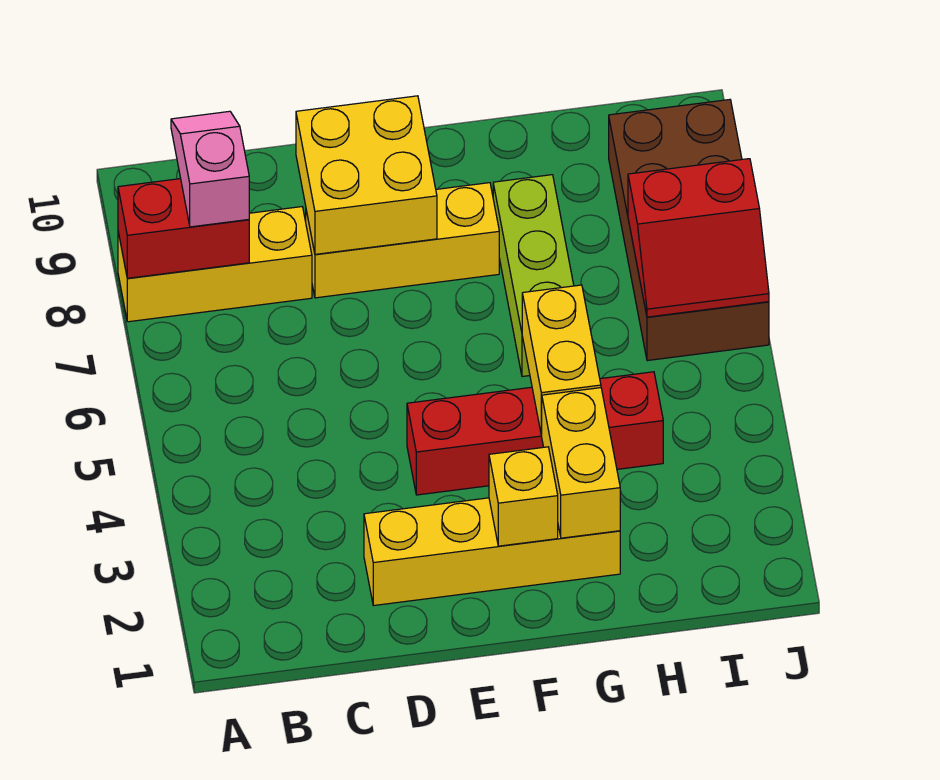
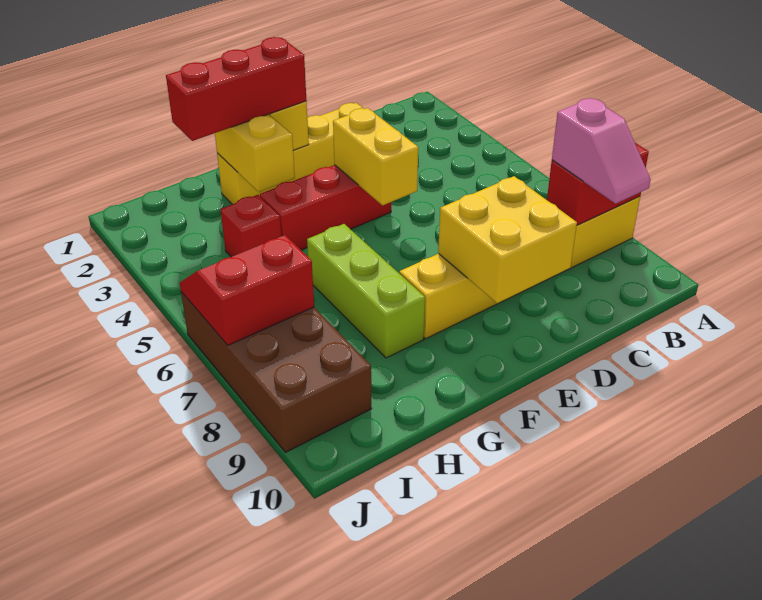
none -> red brick F2:H2 level 3
yellow brick G4:G5 level 2 -> yellow brick E4:E5 level 2

